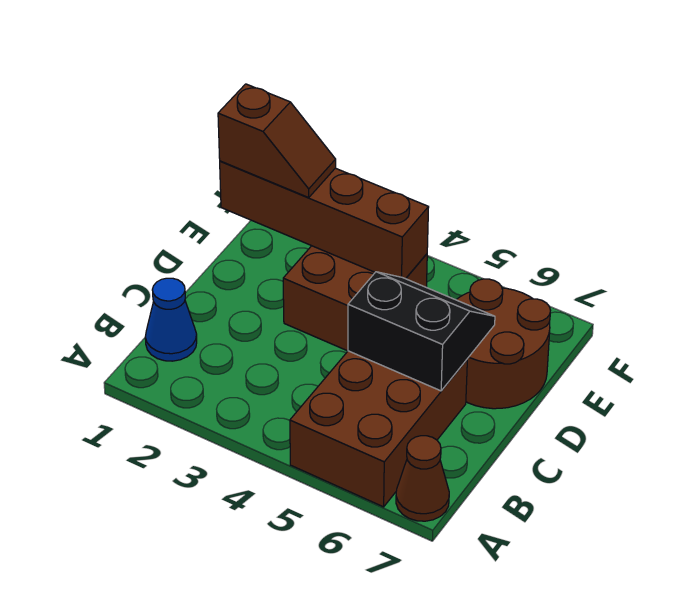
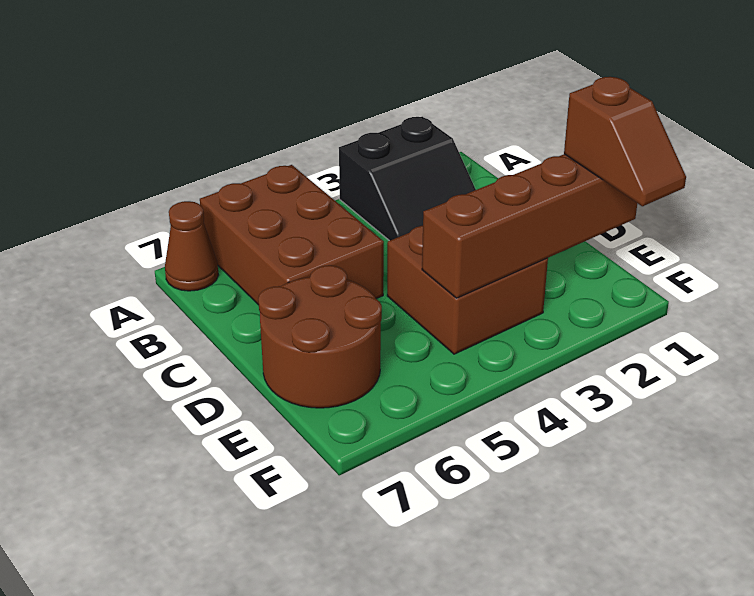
blue cone B1 level 1 -> none
black slope C5:D6 level 2 top C -> black slope A2:B3 level 1 top A
brown slope E1:E2 level 3 top 1 -> brown slope E1:F1 level 3 top E

